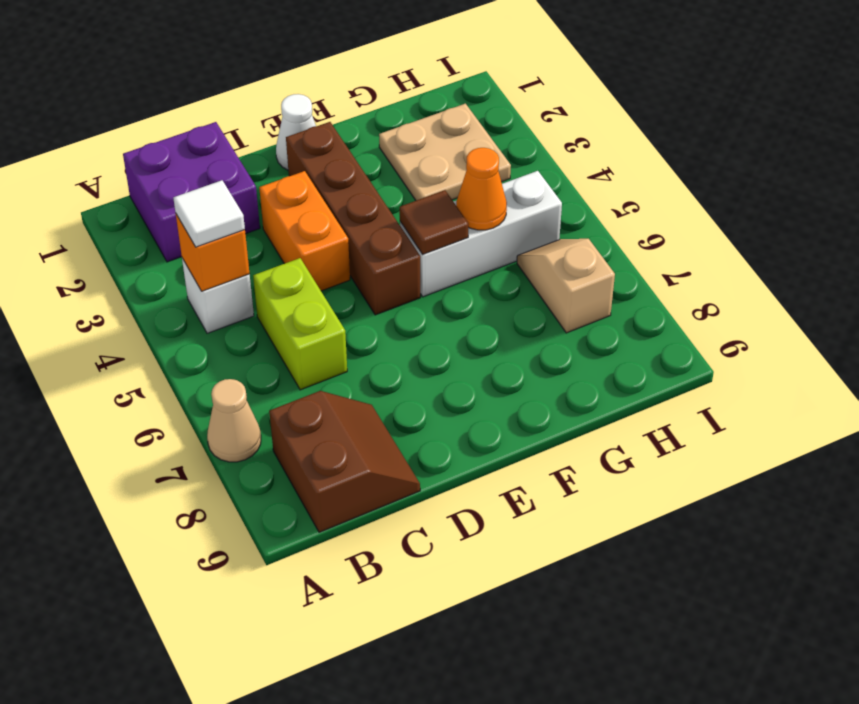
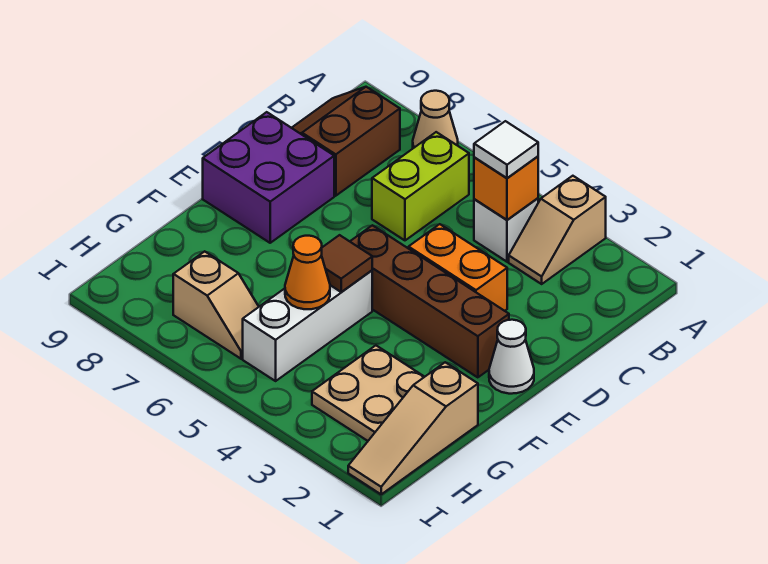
none -> tan slope A3:B3 level 1 top A
purple brick B1:C2 level 1 -> purple brick D8:E9 level 1
brown slope B8:C9 level 1 top B -> brown slope B8:C9 level 1 top 8
lime brick C5:C6 level 1 -> lime brick B6:C6 level 1
none -> tan slope G1:I1 level 1 top G

